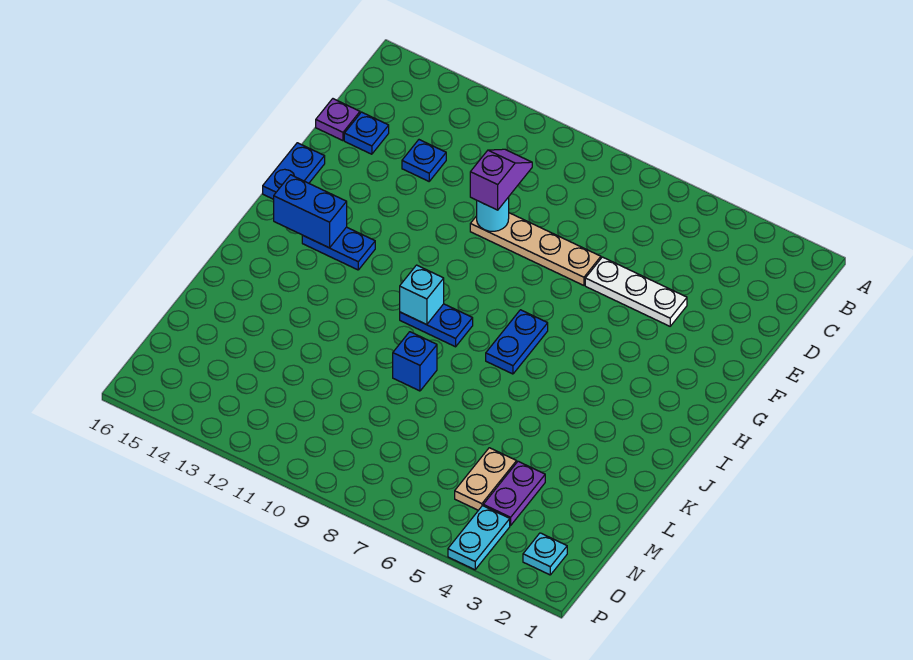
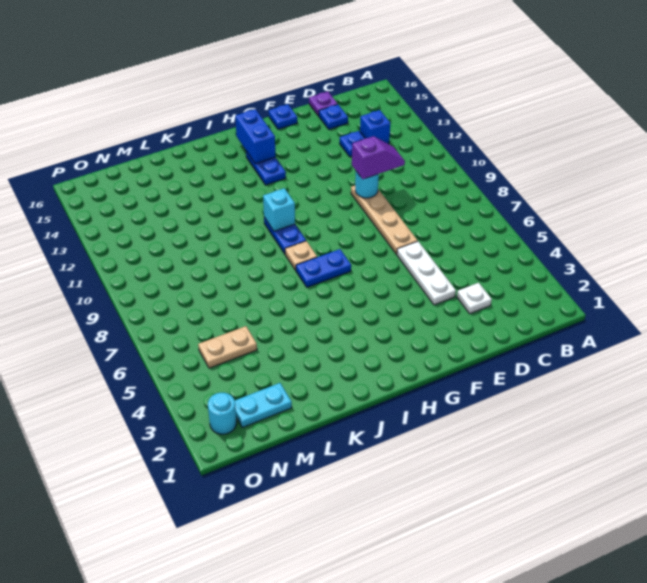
none -> white plate D3 level 1
blue plate F16:G16 level 1 -> blue plate F16 level 1
none -> tan plate I8 level 1
blue brick K9 level 1 -> blue brick C13 level 1
purple plate M4:N4 level 1 -> none
cyan plate O2 level 1 -> cyan round brick O2 level 1
cyan plate O4:P4 level 1 -> cyan plate M2:N2 level 1

